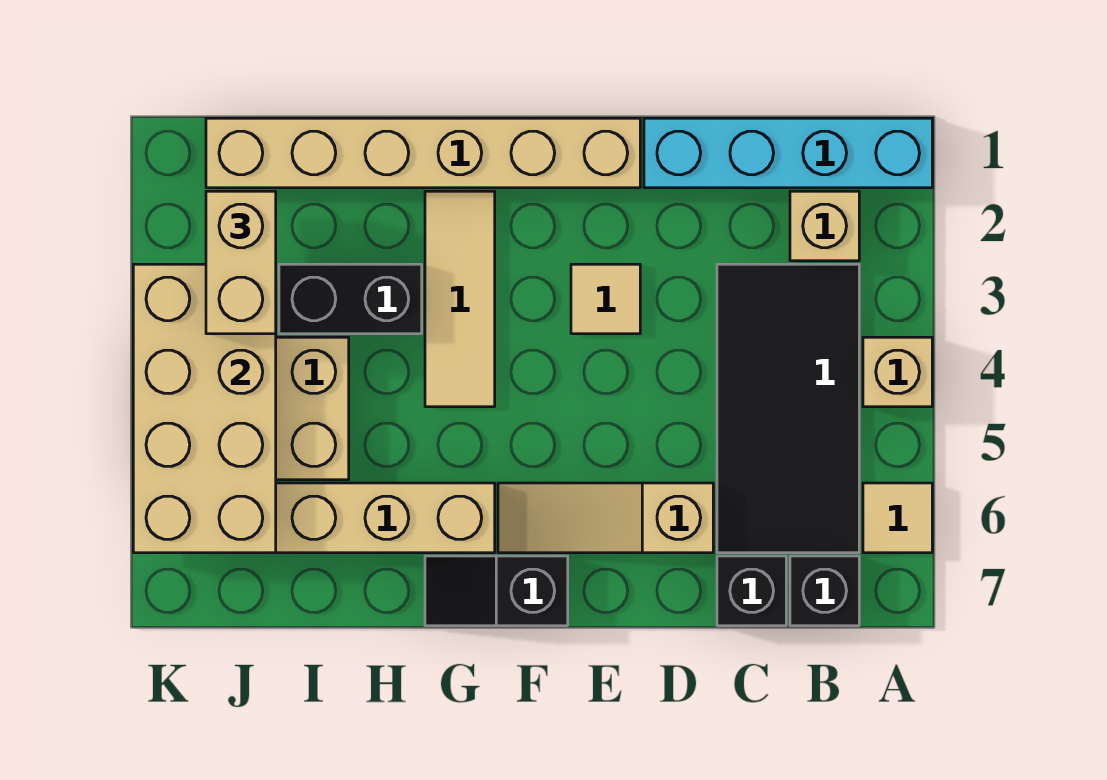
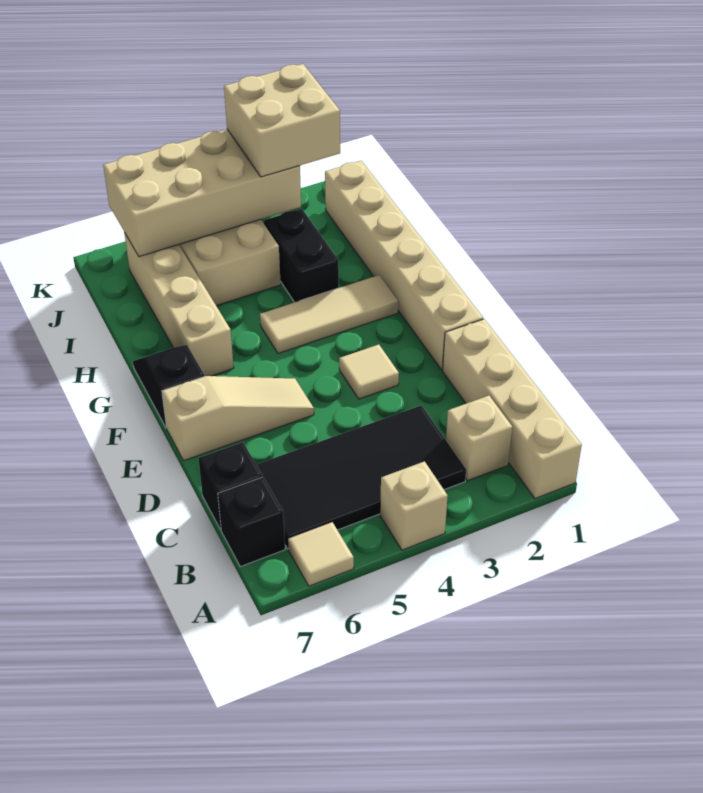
cyan brick A1:D1 level 1 -> tan brick A1:D1 level 1
tan slope D6:F6 level 1 top D -> tan slope E5:E7 level 1 top 7
tan brick J2:J3 level 3 -> tan brick J2:K3 level 3

